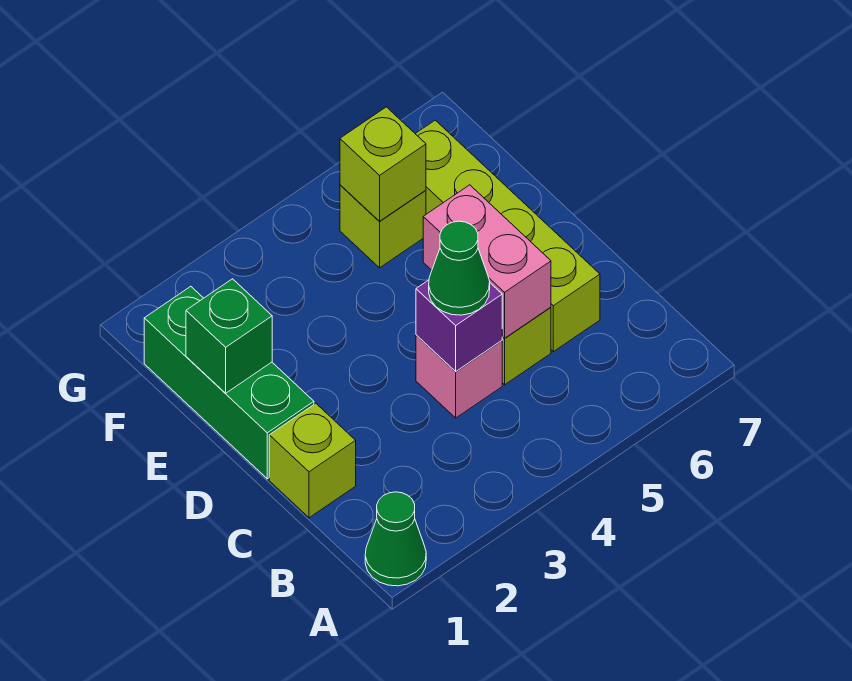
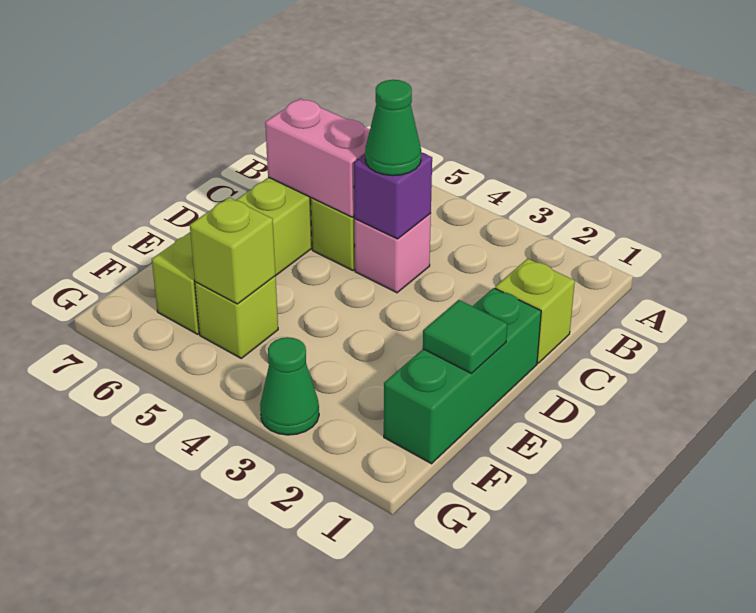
green cone A1 level 1 -> green cone G3 level 1
pink brick C5:D5 level 2 -> pink brick C5:C6 level 2
green brick E1 level 2 -> green tile E1 level 2

